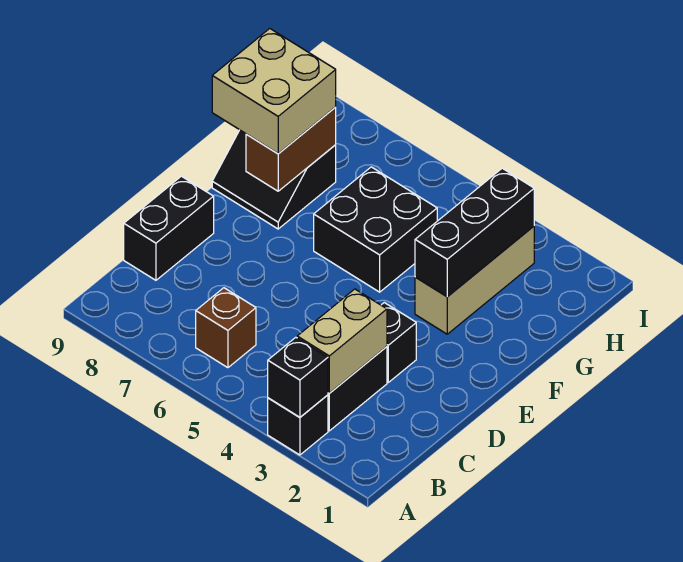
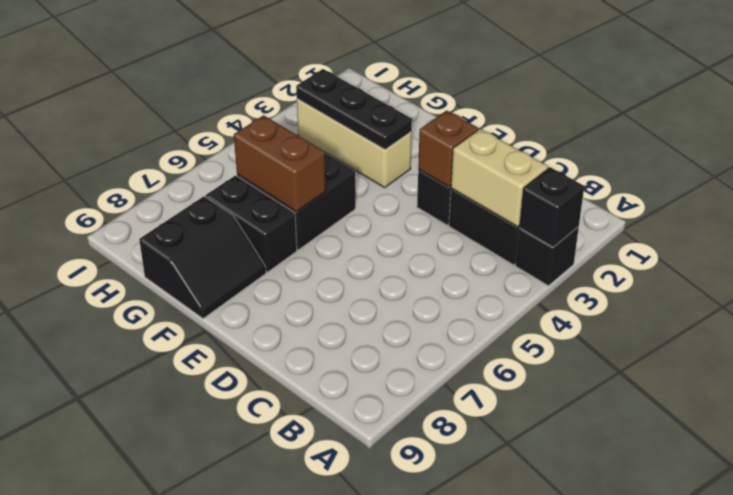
brown brick B6 level 1 -> brown brick D3 level 2
black brick C9:D9 level 1 -> black brick F7:G7 level 1
black brick F3:H3 level 2 -> black plate F3:H3 level 2
brown brick F8:G8 level 2 -> brown brick F6:G6 level 2
tan brick F8:G9 level 3 -> none

